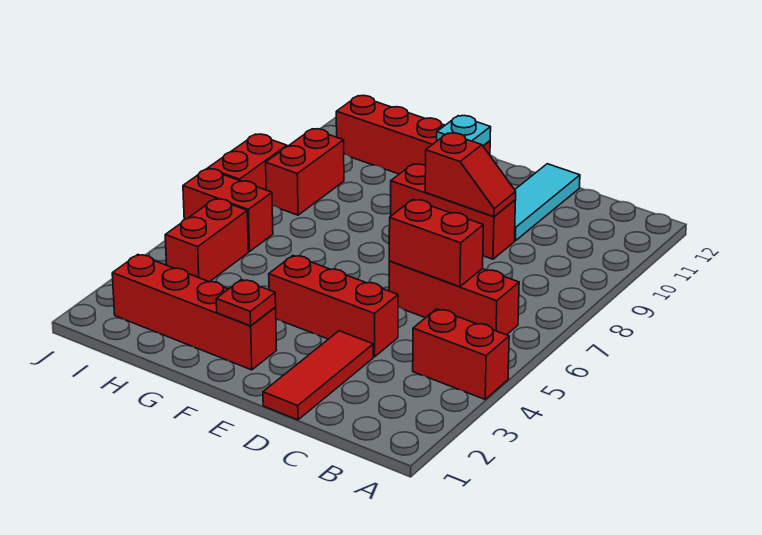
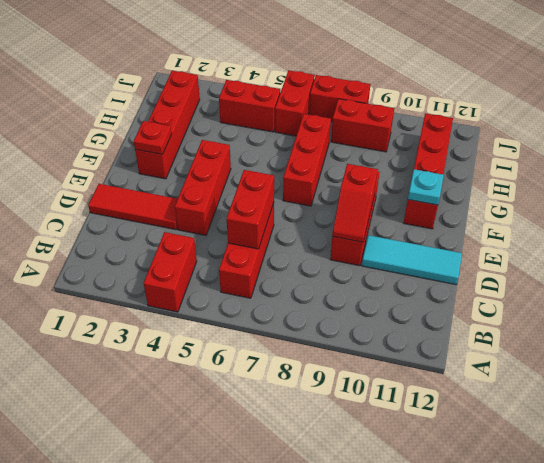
none -> red brick F7:H7 level 1

